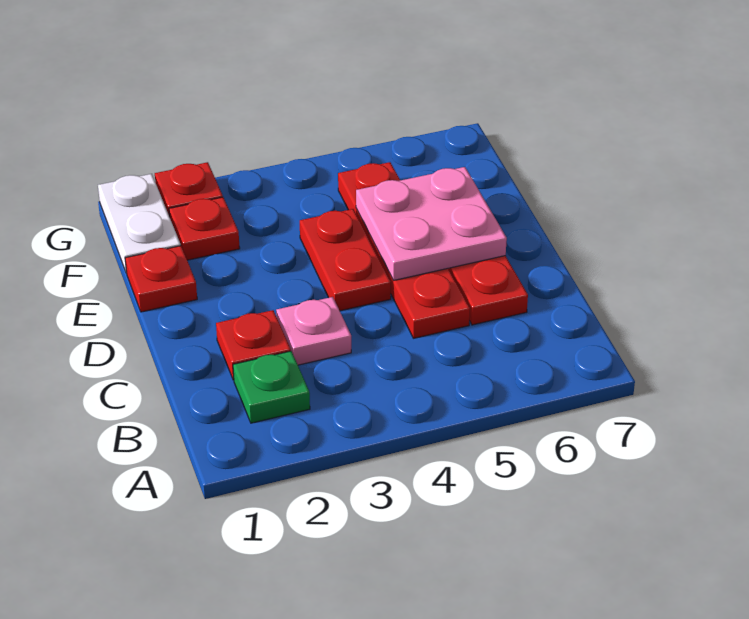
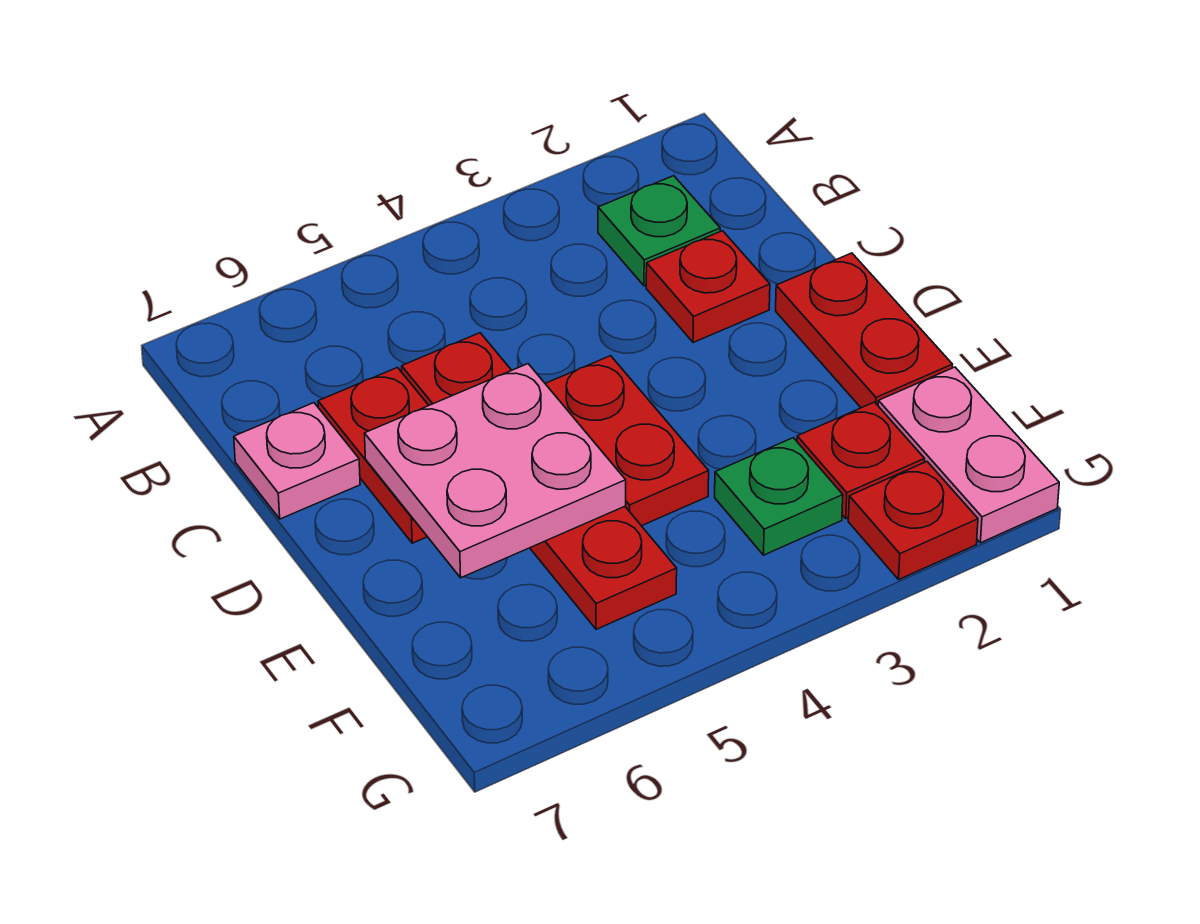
pink plate C3 level 1 -> pink plate C7 level 1
red plate E1 level 1 -> red plate D1:E1 level 1
white plate F1:G1 level 1 -> pink plate F1:G1 level 1
none -> green plate F3 level 1

